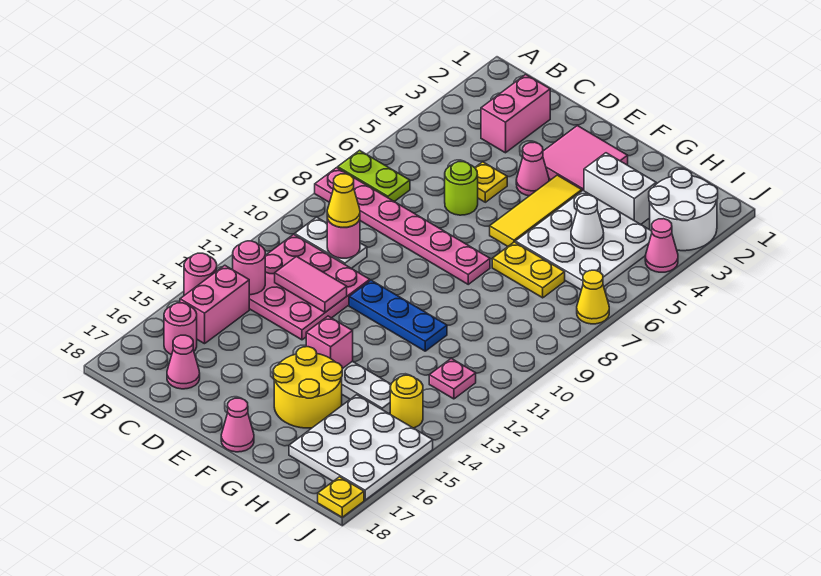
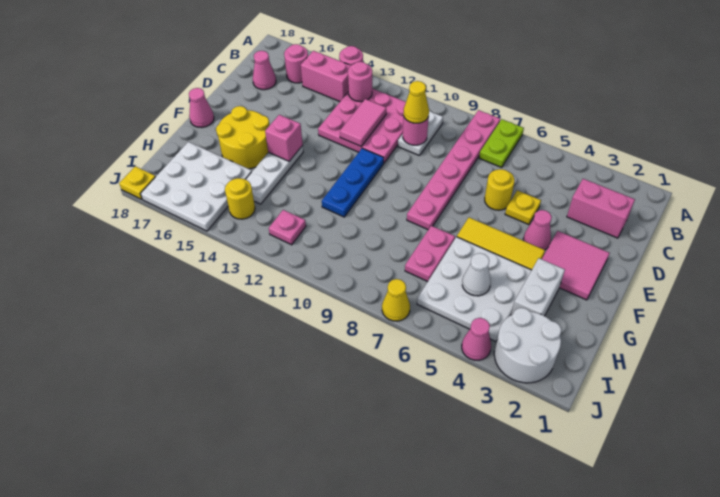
lime round brick D6 level 1 -> yellow round brick D6 level 1
yellow plate G7:H7 level 1 -> pink plate G7:H7 level 1

